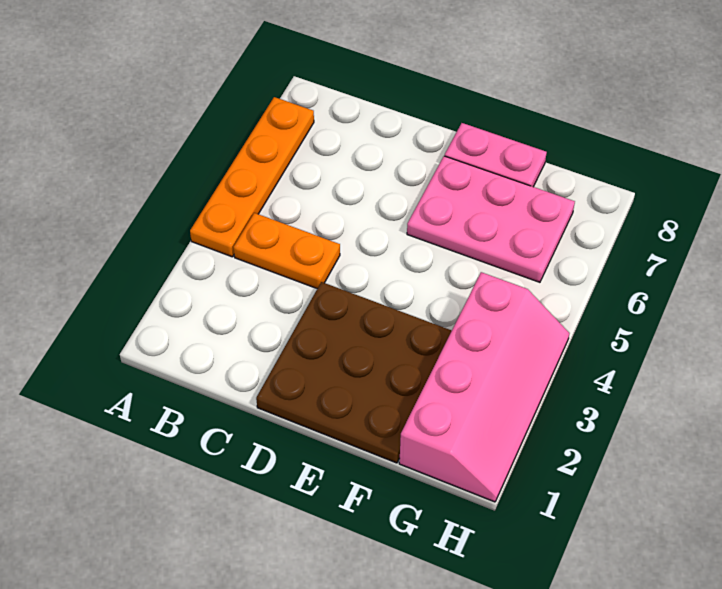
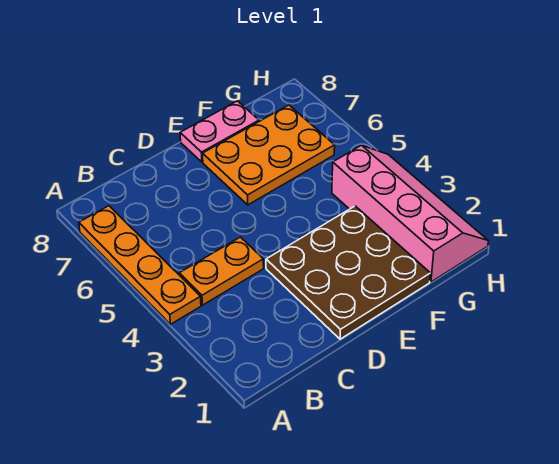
pink plate E6:G7 level 1 -> orange plate E6:G7 level 1

